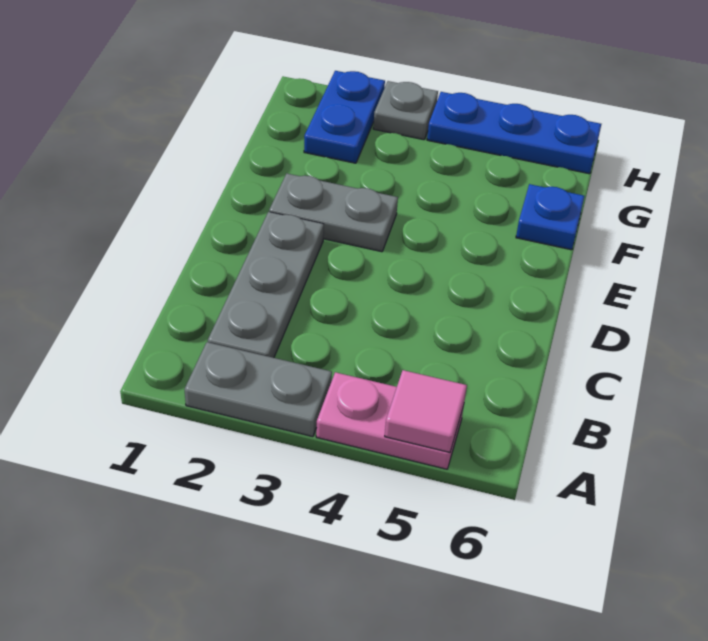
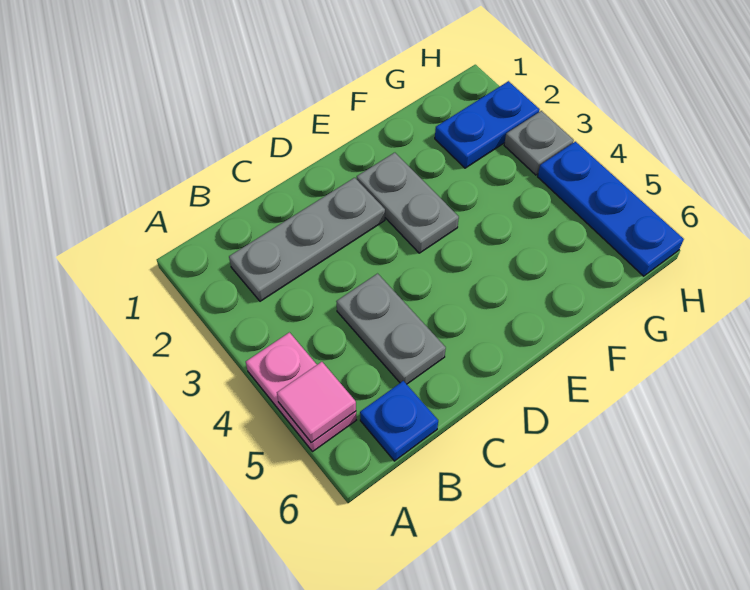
grey plate A2:A3 level 1 -> grey plate C4:C5 level 1
blue plate F6 level 1 -> blue plate B6 level 1

